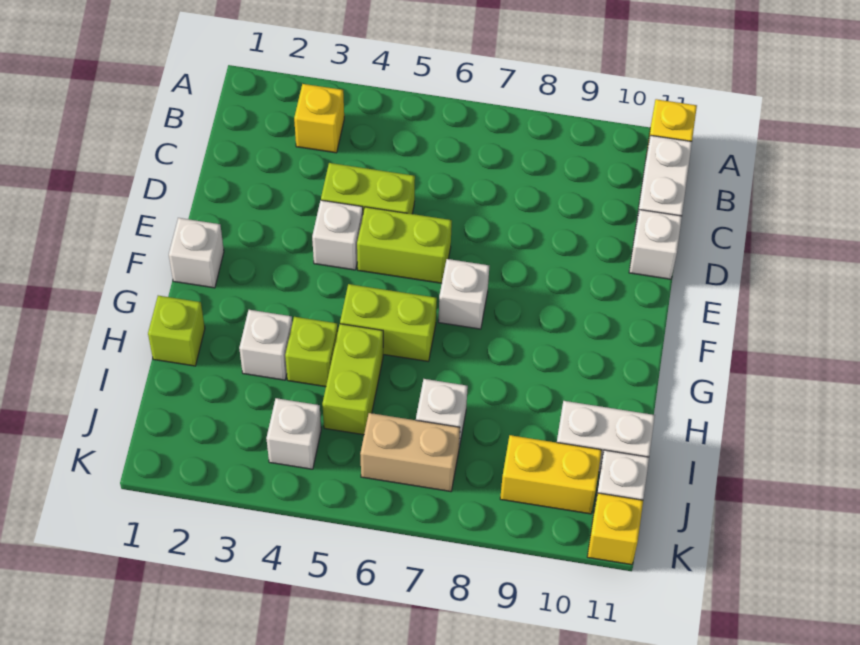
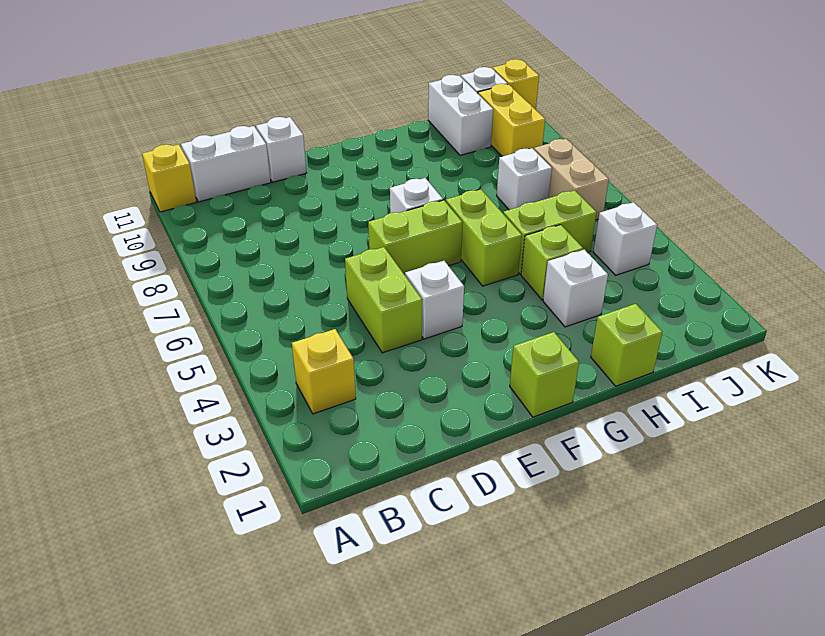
lime brick E5:E6 level 1 -> lime brick E6:F6 level 1
white brick F1 level 1 -> lime brick F1 level 1

